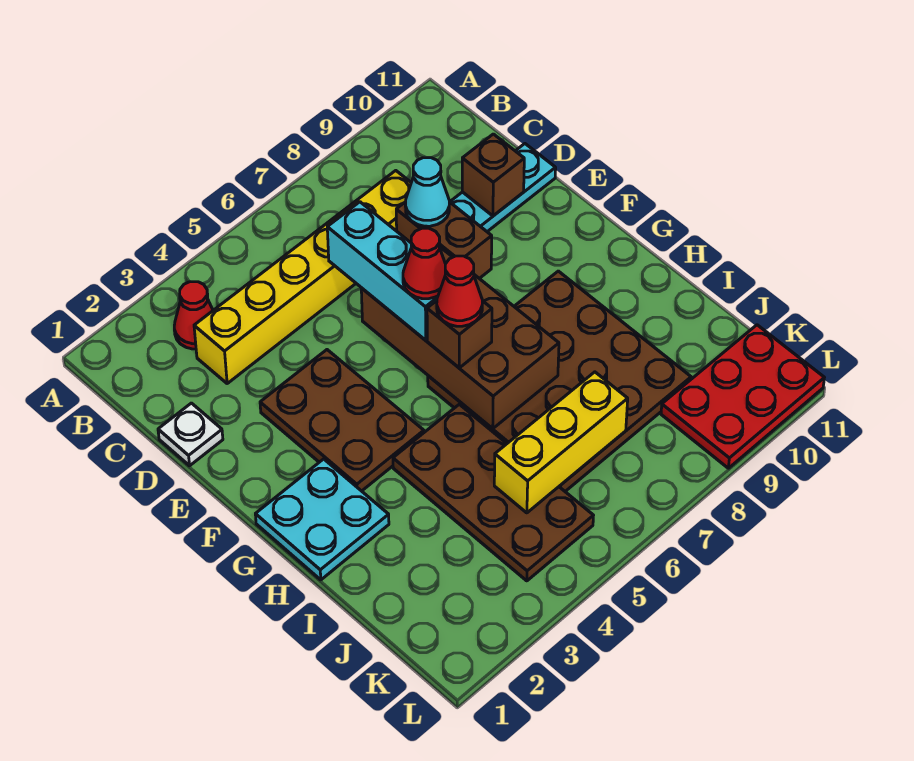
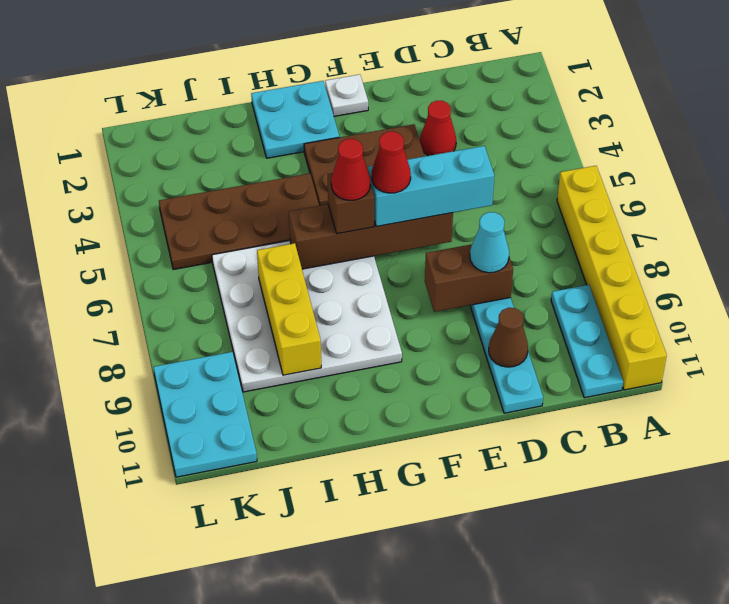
red cone B3 level 1 -> red cone D3 level 1
none -> cyan plate B9:B11 level 1
yellow brick C3:C8 level 1 -> yellow brick A6:A11 level 1
white plate D1 level 1 -> white plate F1 level 1
brown brick D10 level 2 -> brown cone D10 level 2
brown brick E6:H7 level 2 -> brown brick E6:H6 level 2
brown plate G6:J9 level 1 -> white plate G6:J9 level 1
yellow brick J5:J7 level 2 -> yellow brick I7:I9 level 2
red plate K9:L11 level 1 -> cyan plate K9:L11 level 1

